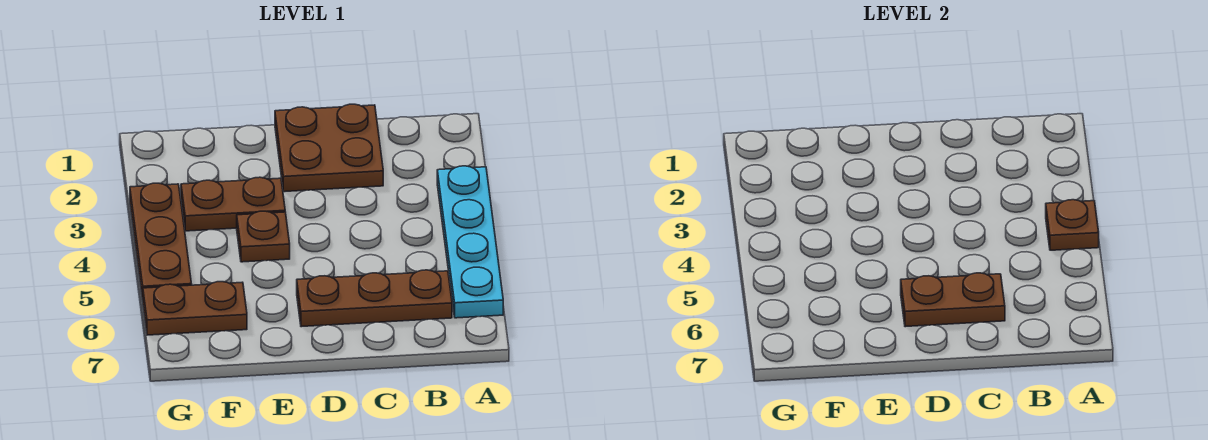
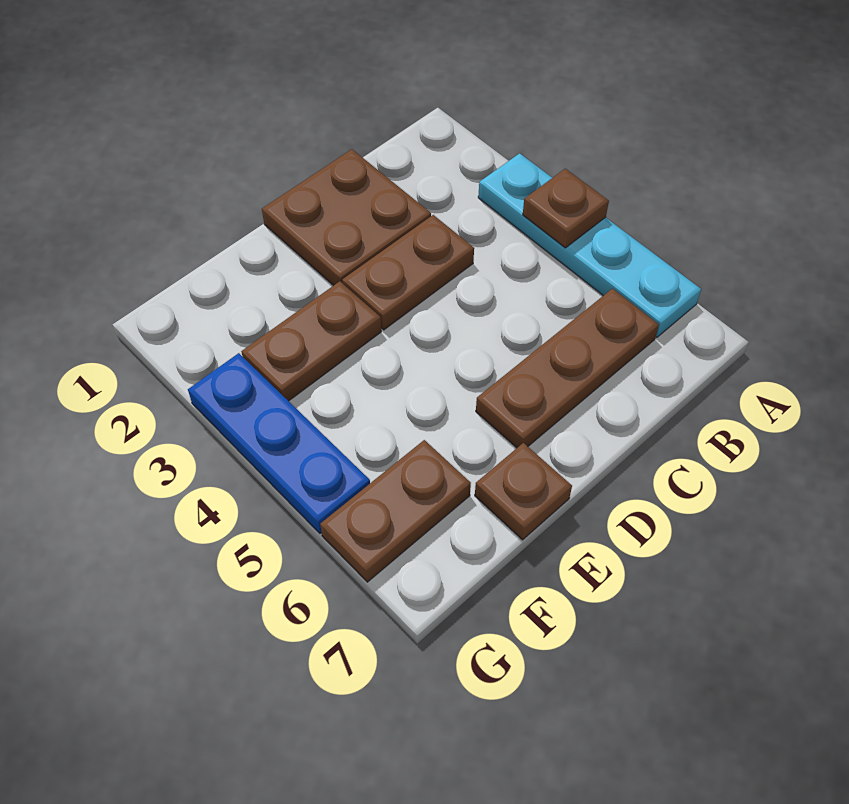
brown plate C6:D6 level 2 -> brown plate C3:D3 level 1
brown plate E4 level 1 -> brown plate E7 level 1
brown plate G3:G5 level 1 -> blue plate G3:G5 level 1

